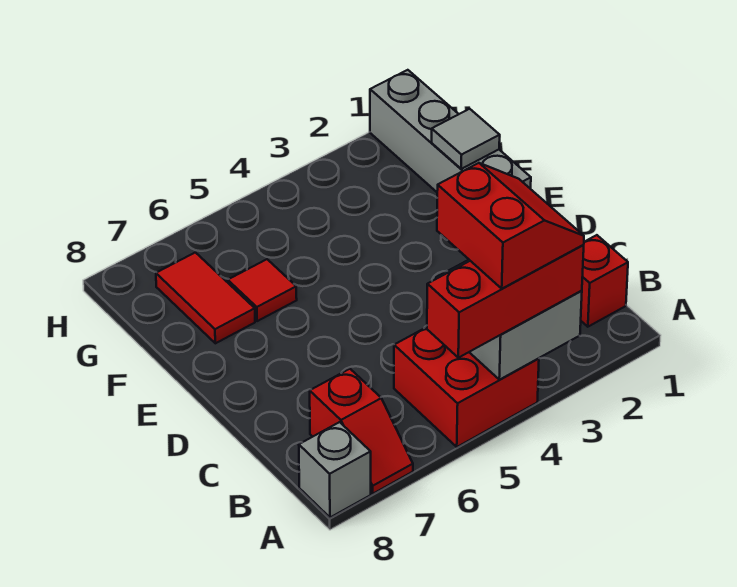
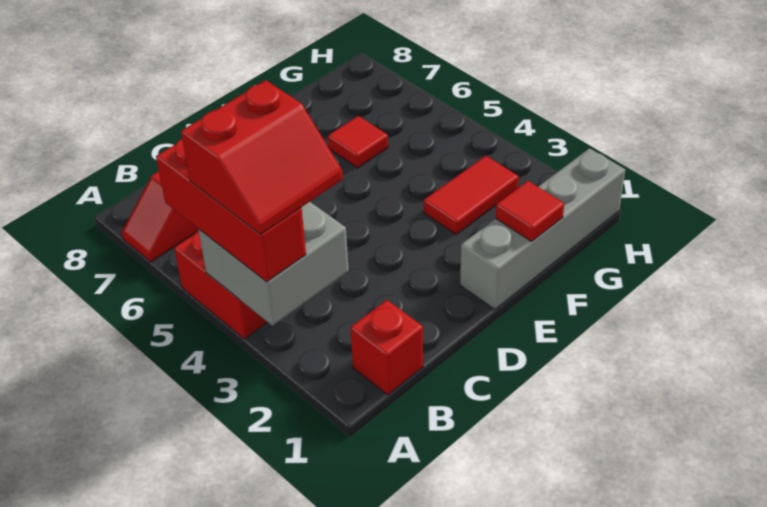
grey brick A8 level 1 -> none
grey tile F1 level 2 -> red tile F1 level 2
red tile F7:G7 level 1 -> red tile F3:G3 level 1

